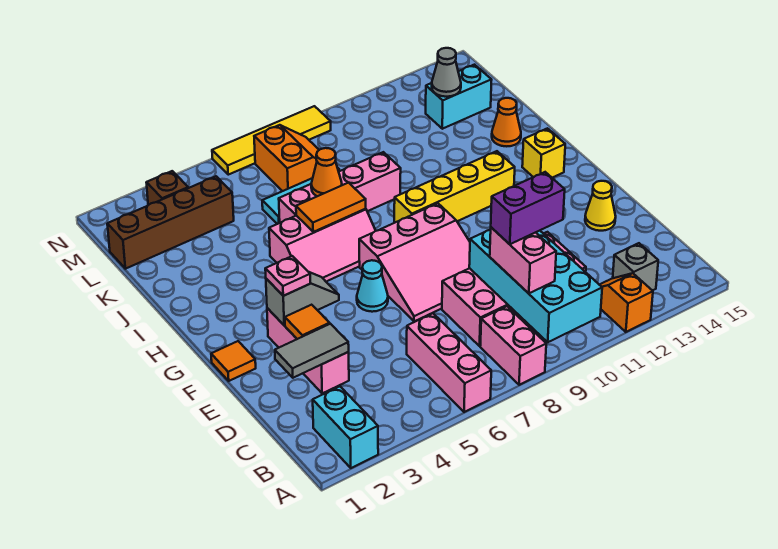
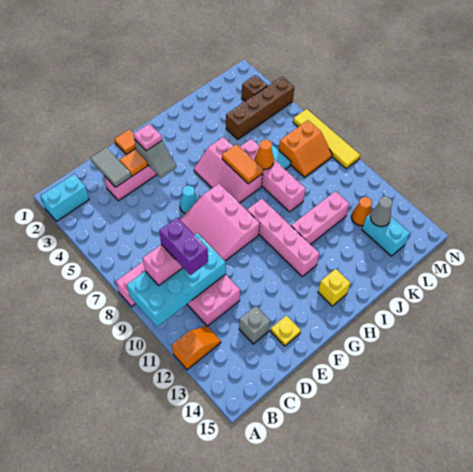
pink brick A6:C6 level 1 -> pink brick I11:K11 level 1
grey brick B13 level 1 -> grey brick D13 level 1
yellow cone E14 level 1 -> yellow plate E14 level 1
yellow brick H9:H12 level 1 -> pink brick H9:H12 level 1
orange cone J14 level 1 -> orange cone L12 level 1
brown brick L1:L4 level 1 -> brown brick K4:N4 level 1

